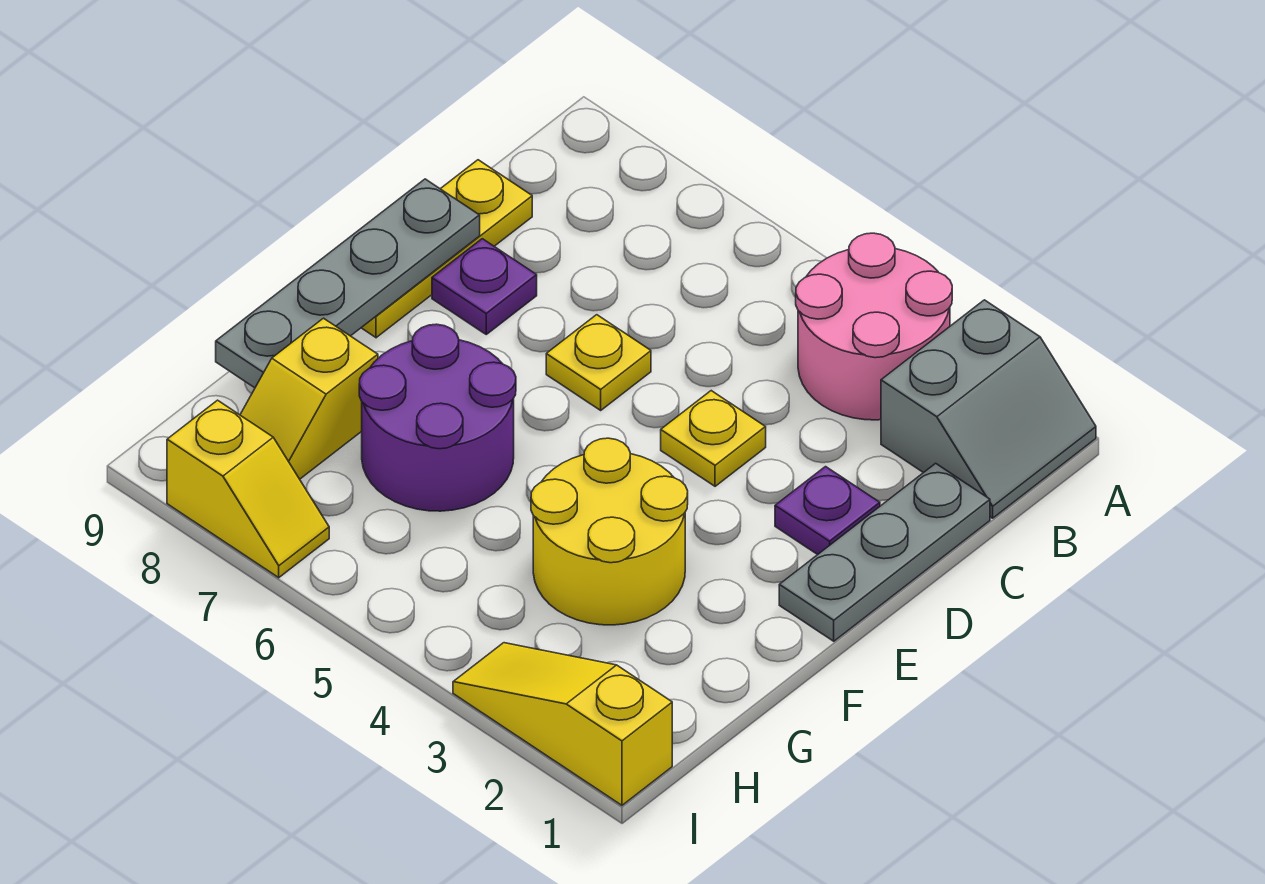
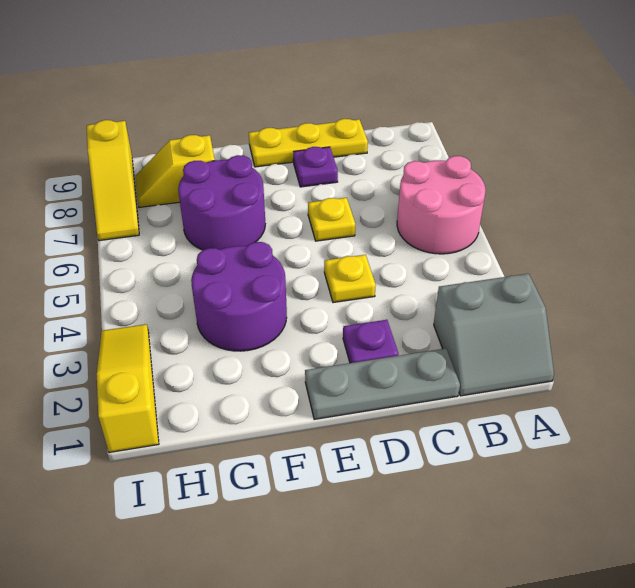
pink round brick A3:B4 level 1 -> pink round brick A5:B6 level 1
grey plate D9:G9 level 2 -> none
yellow round brick F3:G4 level 1 -> purple round brick F3:G4 level 1
yellow slope I7:I8 level 1 top 8 -> yellow slope I7:I9 level 1 top 9

